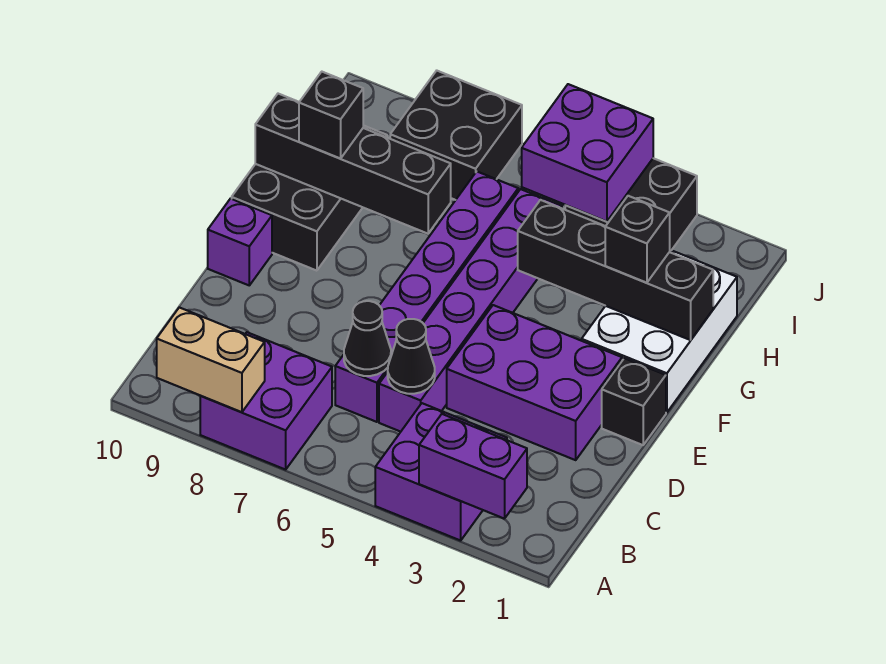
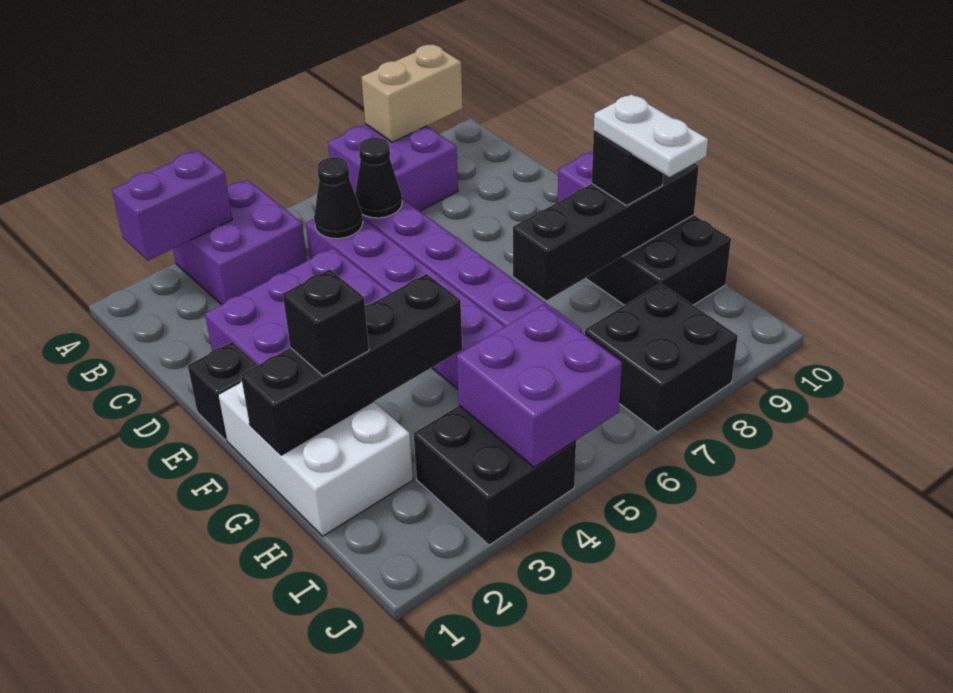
none -> white plate G9:H9 level 4

